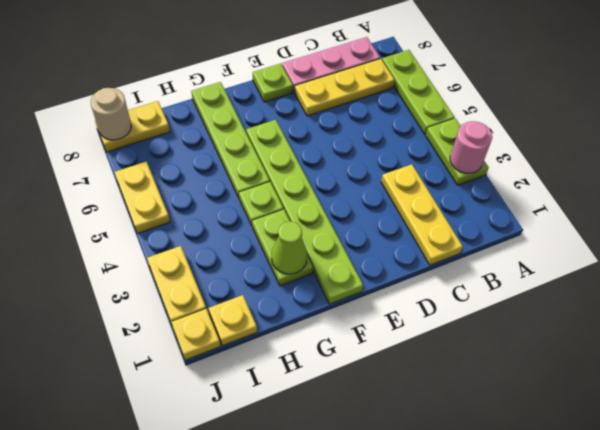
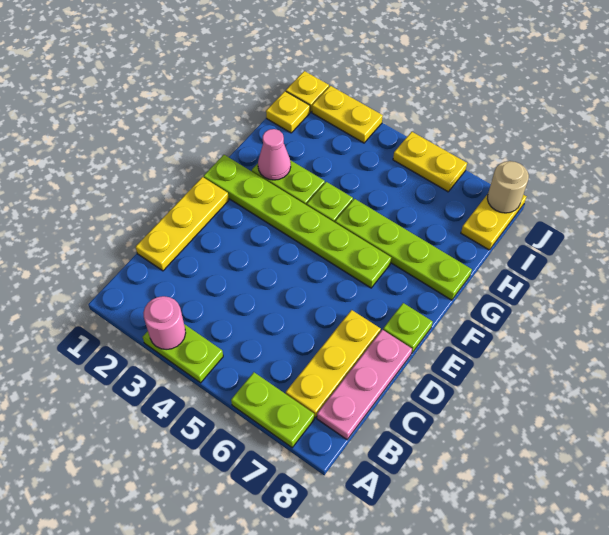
lime plate A5:A7 level 1 -> lime plate A6:A7 level 1
yellow plate C1:C3 level 1 -> yellow plate C1:E1 level 1
lime cone G2 level 2 -> pink cone G2 level 2

